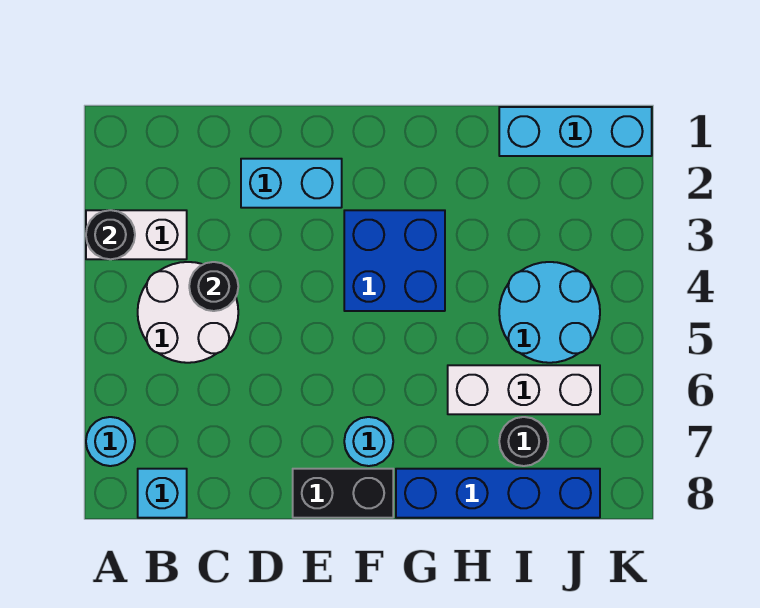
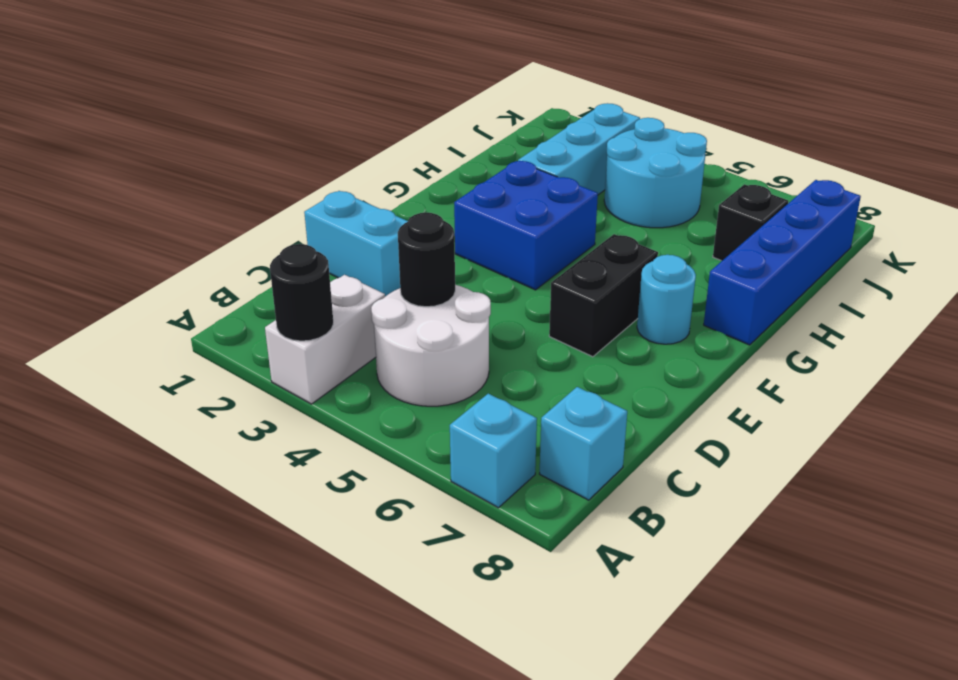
cyan round brick A7 level 1 -> cyan brick A7 level 1
cyan brick D2:E2 level 1 -> cyan brick D1:D2 level 1
black brick E8:F8 level 1 -> black brick E6:F6 level 1
white brick H6:J6 level 1 -> none
cyan brick I1:K1 level 1 -> cyan brick H3:J3 level 1
black round brick I7 level 1 -> black brick I7 level 1

